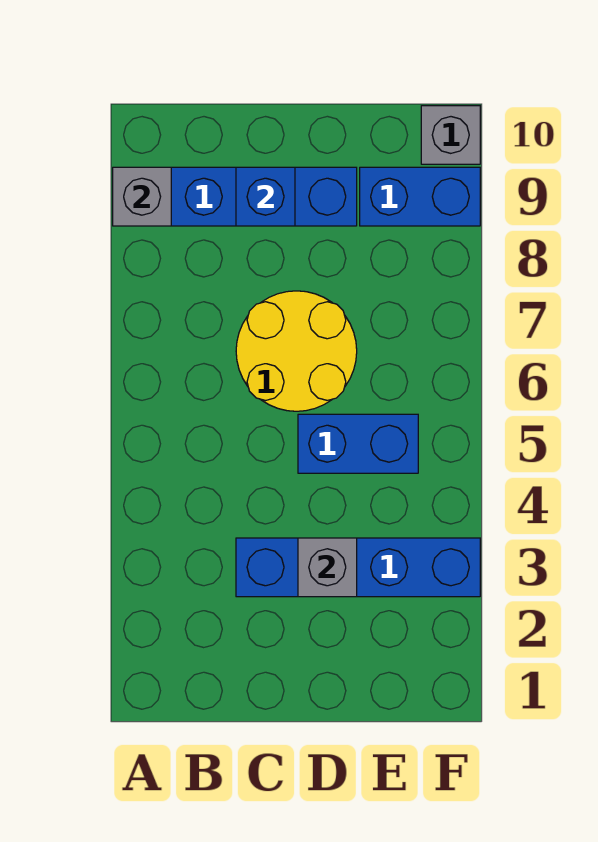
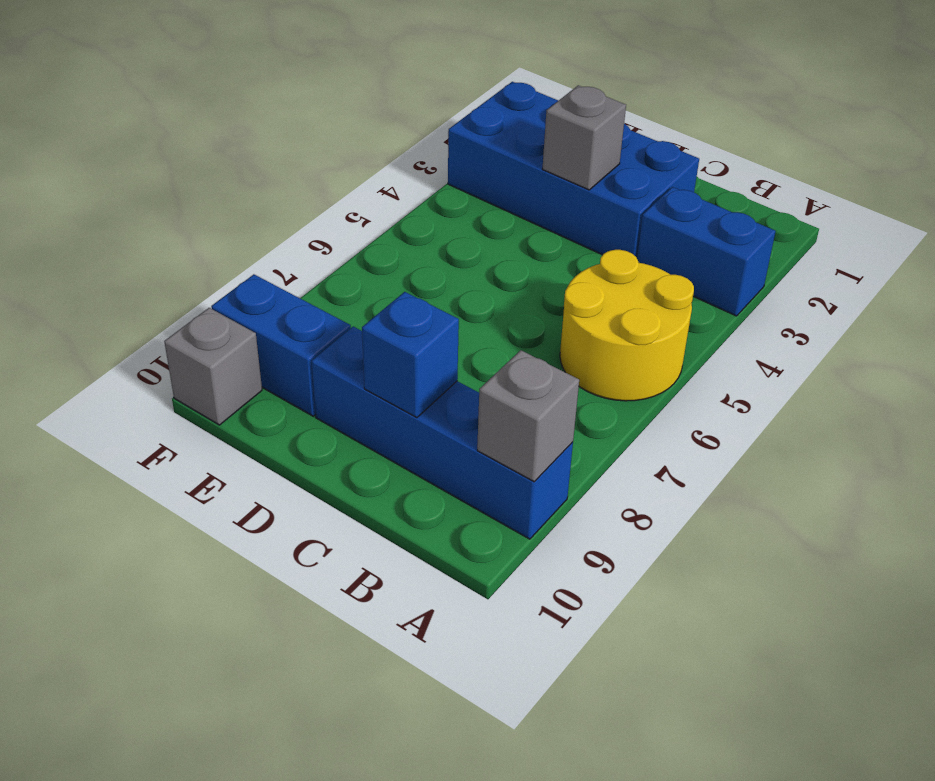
blue brick C3:F3 level 1 -> blue brick C2:F3 level 1
yellow round brick C6:D7 level 1 -> yellow round brick A5:B6 level 1
blue brick D5:E5 level 1 -> blue brick A3:B3 level 1

